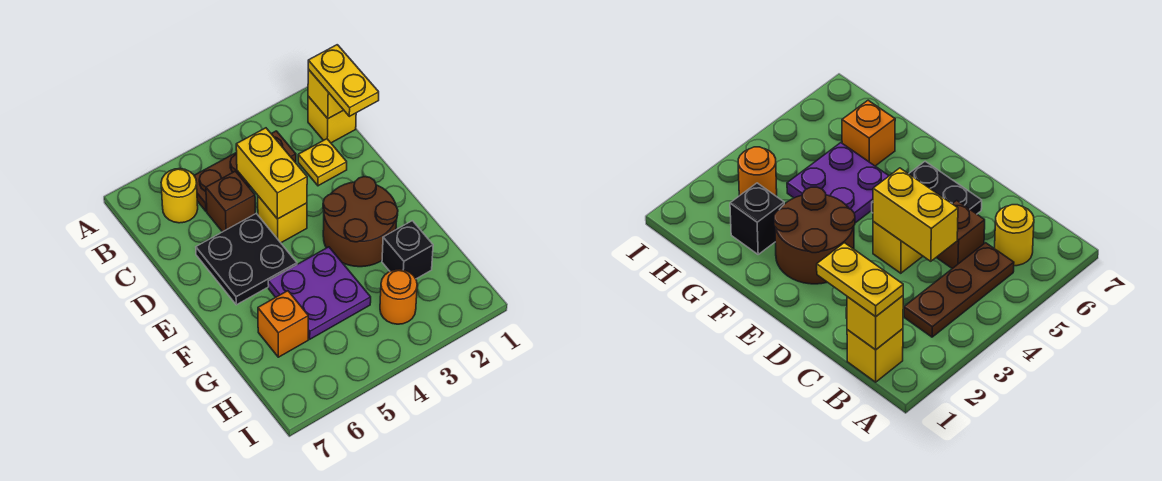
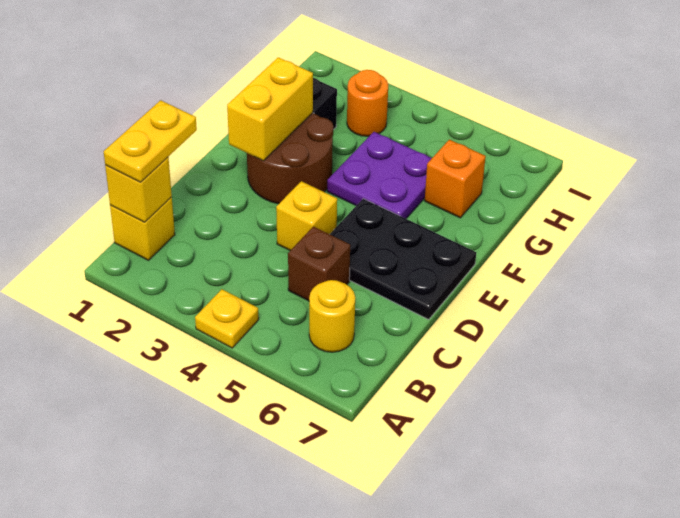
brown plate B3:B5 level 1 -> none
yellow plate C2 level 1 -> yellow plate A4 level 1
yellow brick C4:D4 level 2 -> yellow brick E2:F2 level 2
black plate D5:E6 level 1 -> black plate D5:E7 level 1

